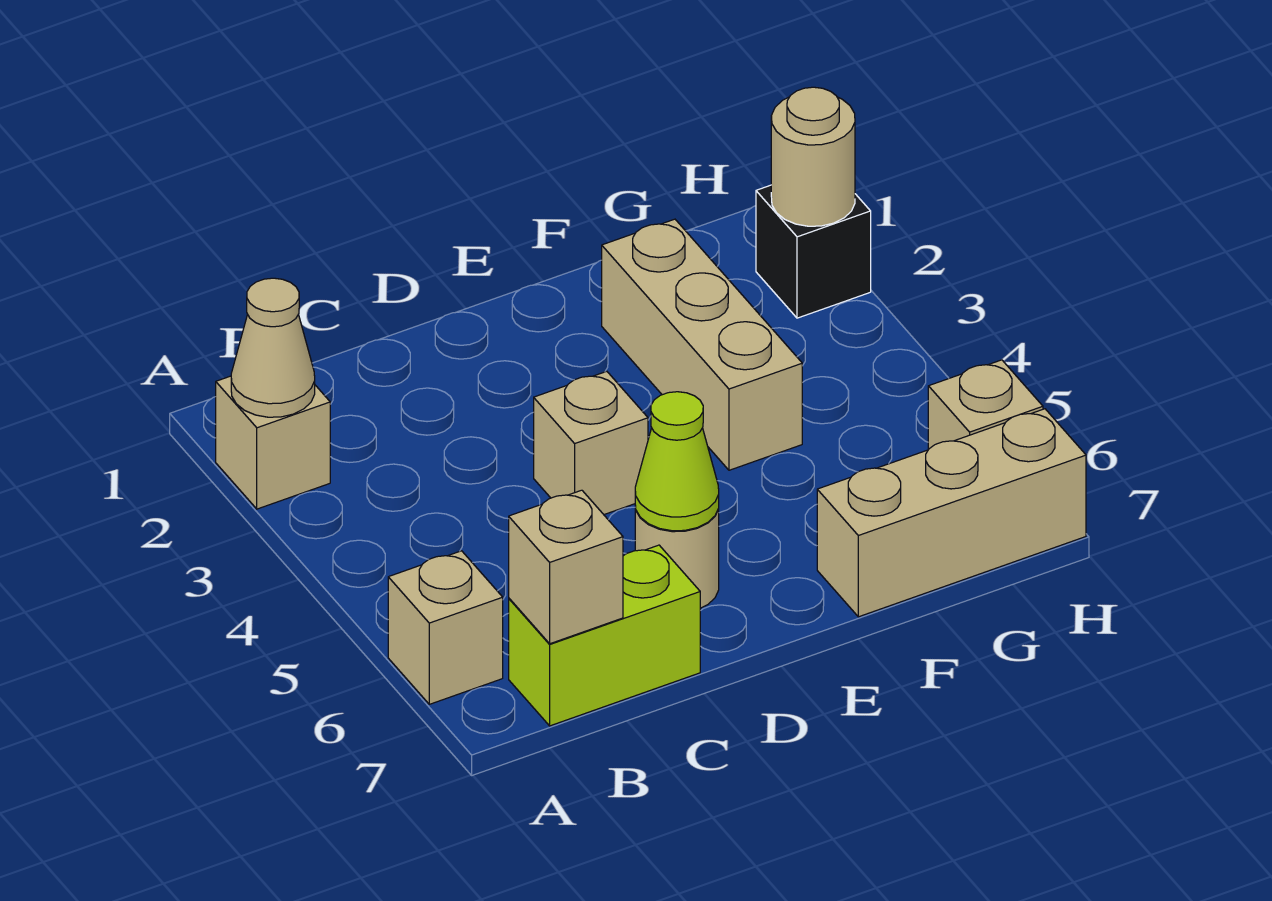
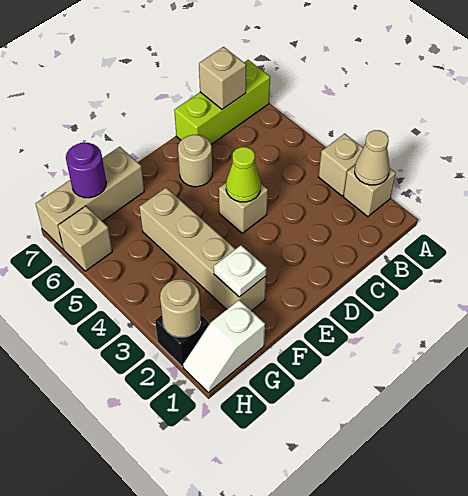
tan brick A6 level 1 -> tan brick A3 level 1
lime brick B7:C7 level 1 -> lime brick A7:C7 level 1
lime cone D6 level 2 -> lime cone D4 level 2
tan brick F2:F4 level 1 -> tan brick F2:F5 level 1
none -> white plate F2 level 2
none -> white slope G1:H1 level 1 top G
none -> purple round brick G7 level 2

